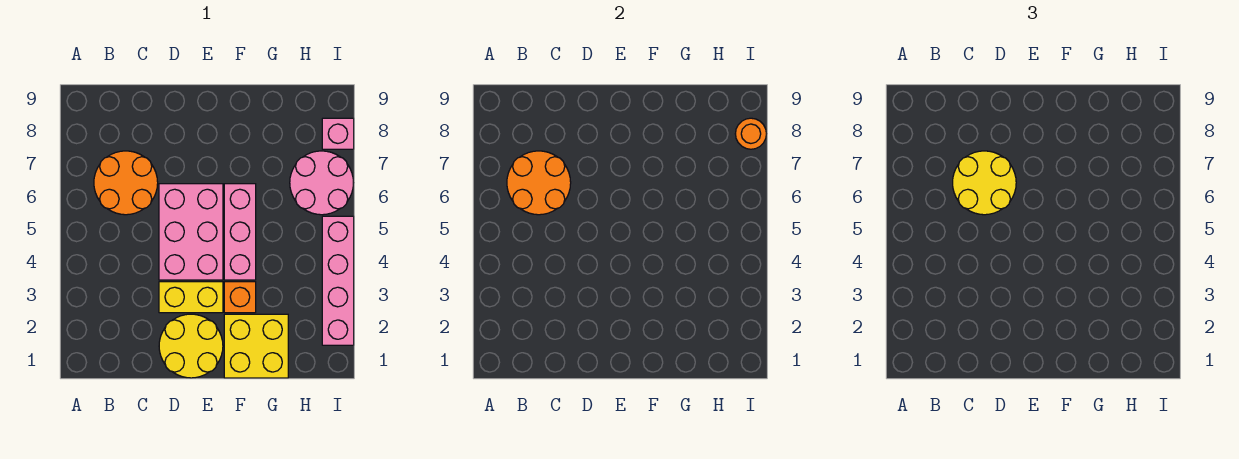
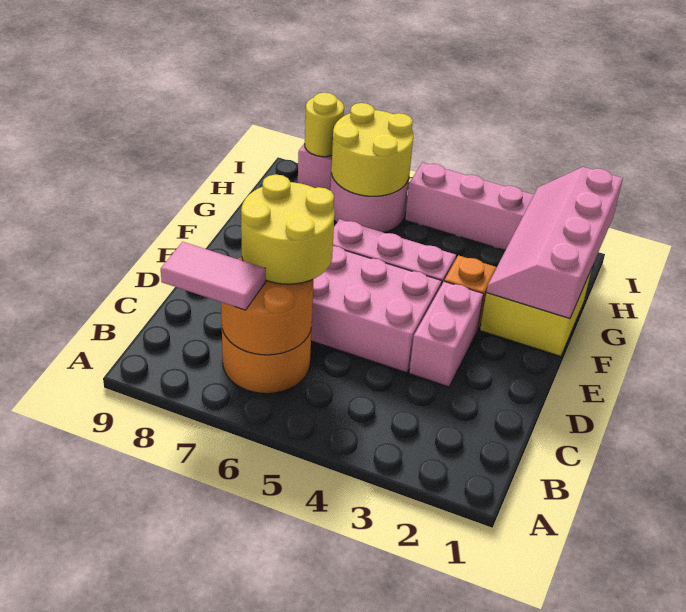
none -> pink tile B7:B8 level 3
yellow round brick D1:E2 level 1 -> yellow round brick H6:I7 level 2
yellow brick D3:E3 level 1 -> pink brick D3:E3 level 1
none -> pink slope F1:I2 level 2 top 1
orange round brick I8 level 2 -> yellow round brick I8 level 2

